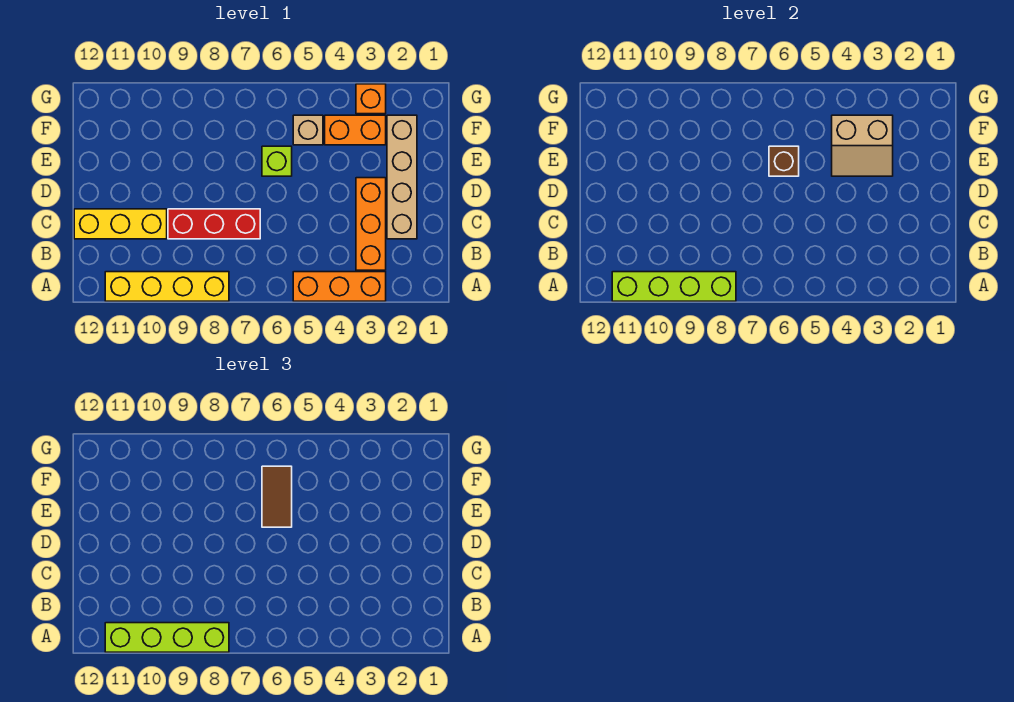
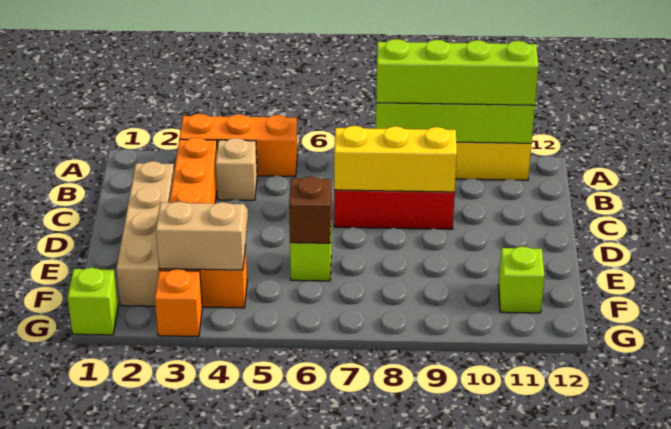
yellow brick C10:C12 level 1 -> yellow brick C7:C9 level 2
brown tile E6:F6 level 3 -> none
tan brick F5 level 1 -> tan brick B4 level 1
none -> lime brick F11 level 1
none -> lime brick G1 level 1

